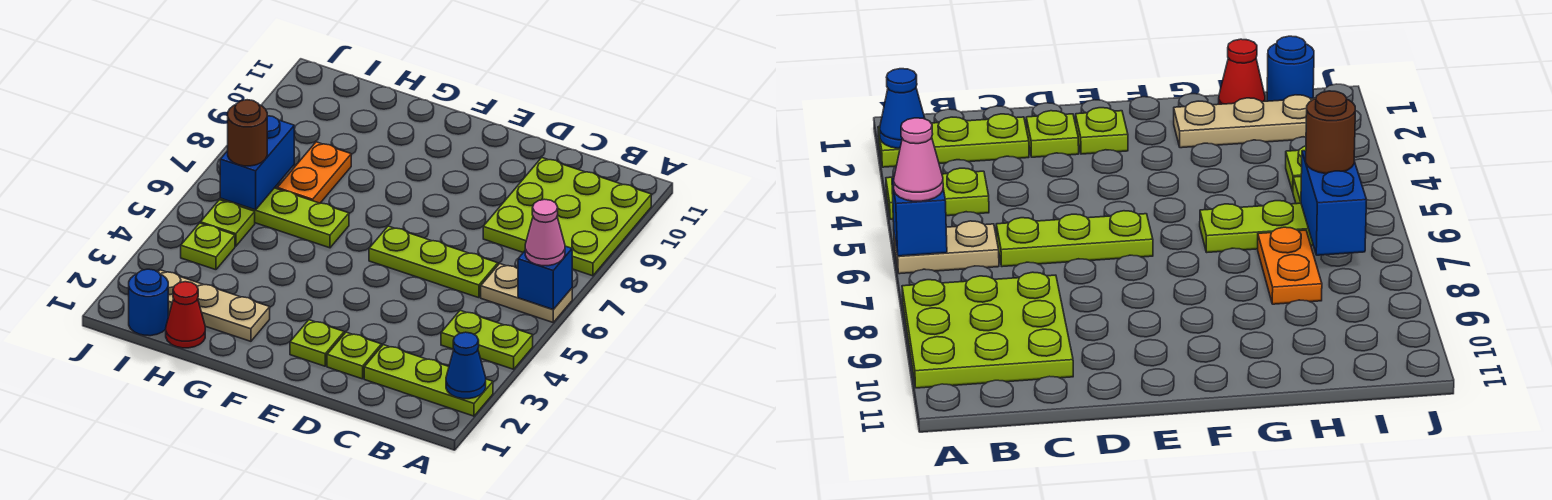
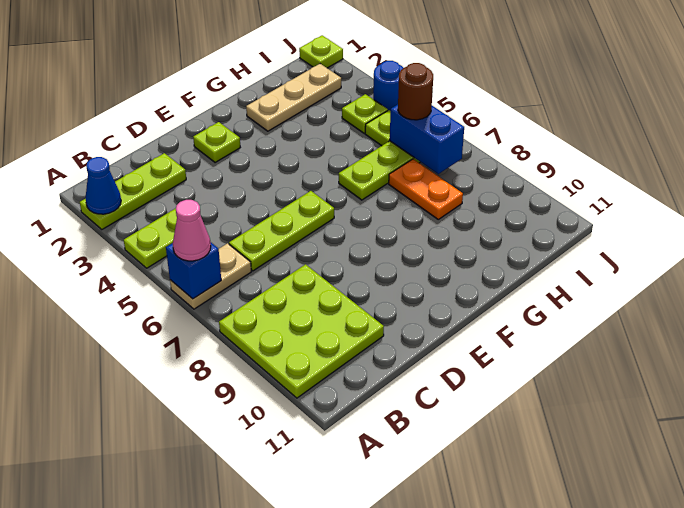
lime plate D2 level 1 -> lime plate J1 level 1
red cone H1 level 1 -> none
blue round brick I1 level 1 -> blue round brick J4 level 1

